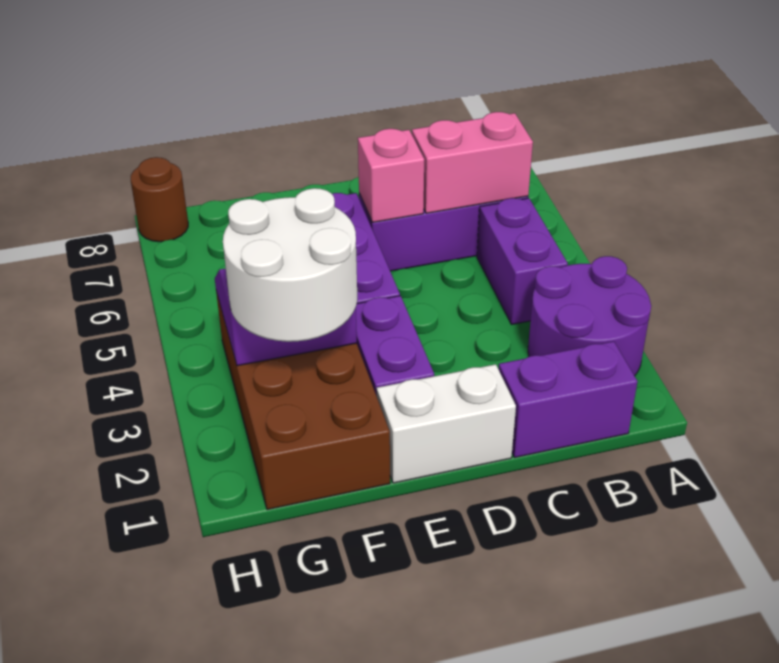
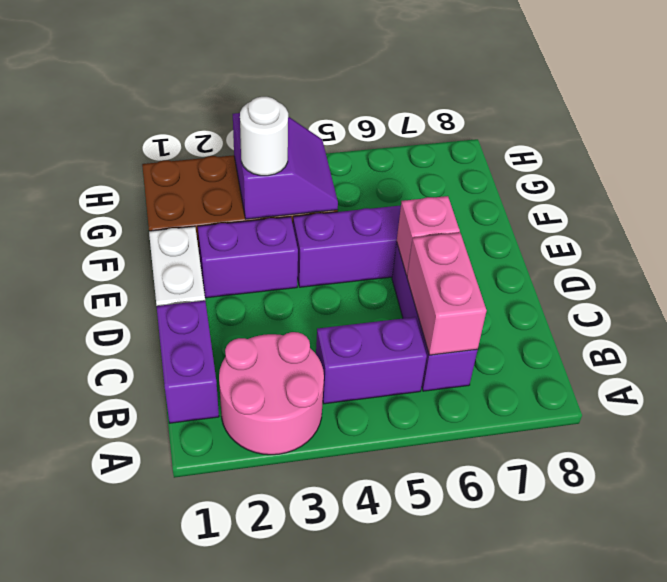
purple round brick A2:B3 level 1 -> pink round brick A2:B3 level 1
white round brick F2:G3 level 3 -> white round brick F3 level 3
brown round brick H8 level 1 -> none

